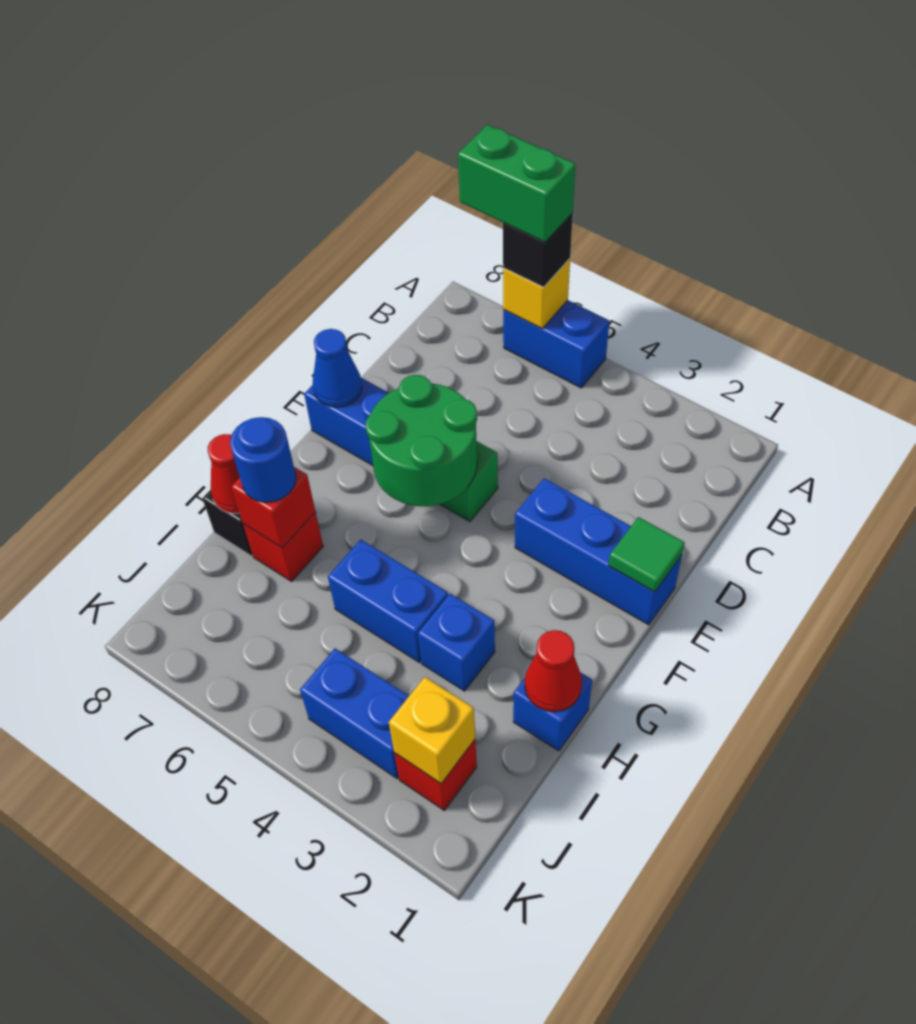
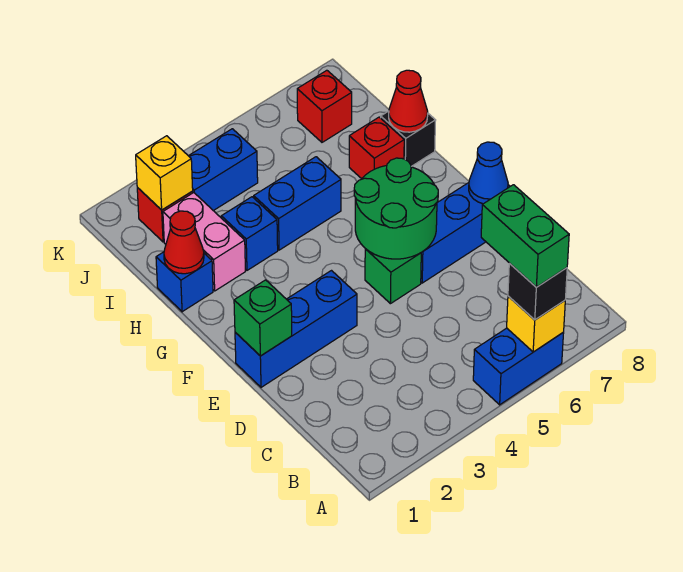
green brick A6:A7 level 4 -> green brick A6:B6 level 4
green tile E1 level 2 -> green brick E1 level 2
none -> pink brick H2:I2 level 1
red brick H7 level 2 -> red brick J7 level 1
blue round brick H7 level 3 -> none

